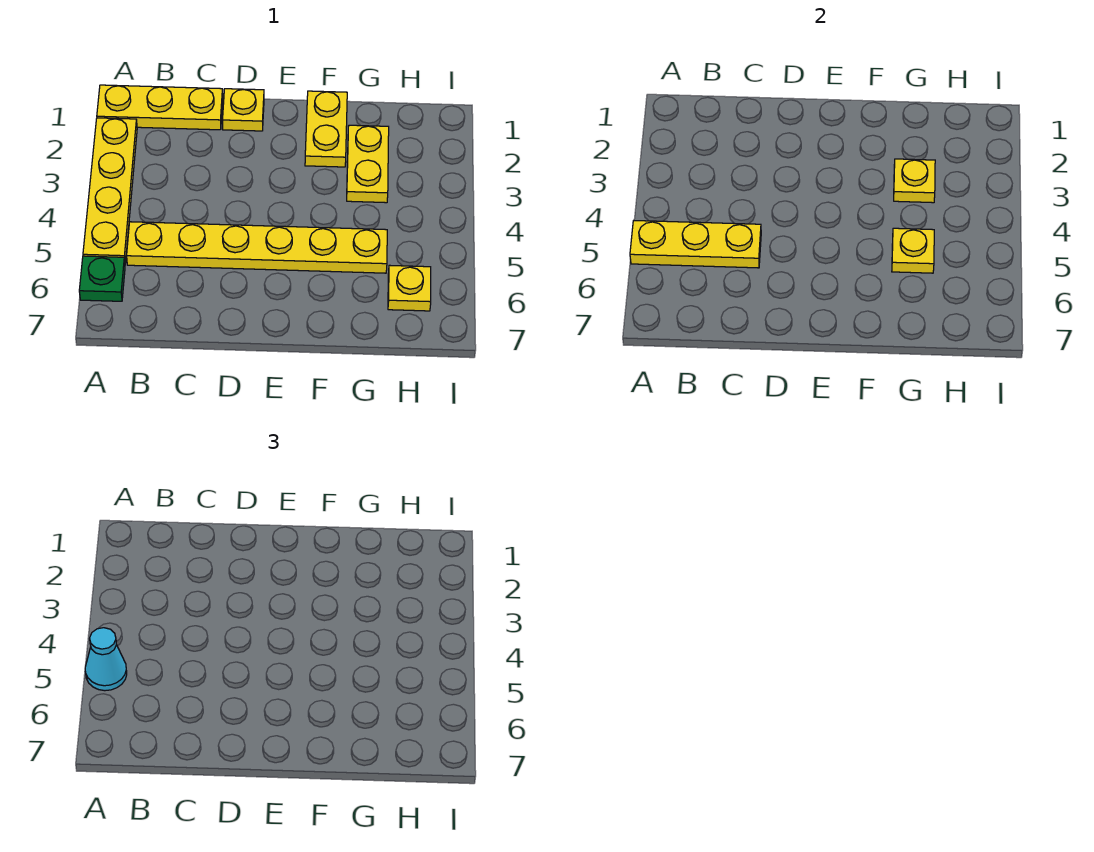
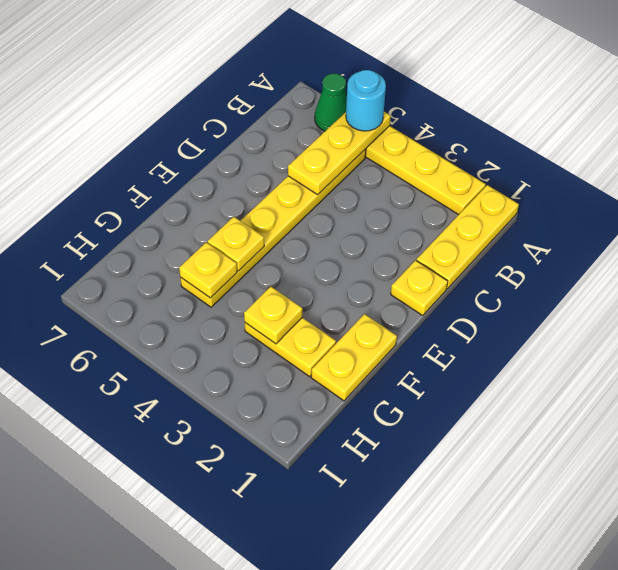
cyan cone A5 level 3 -> cyan round brick A5 level 3
green plate A6 level 1 -> green cone A6 level 1
yellow plate F1:F2 level 1 -> yellow plate F1:G1 level 1
yellow plate H6 level 1 -> yellow plate F5 level 2

